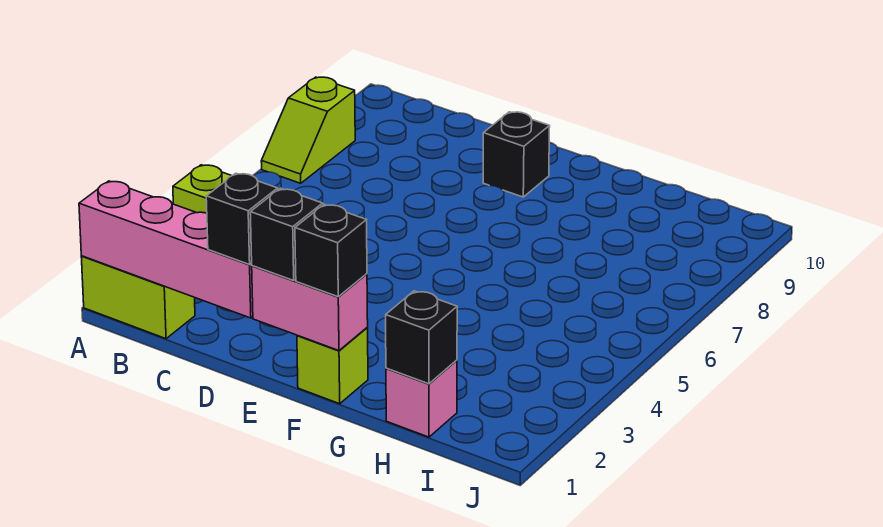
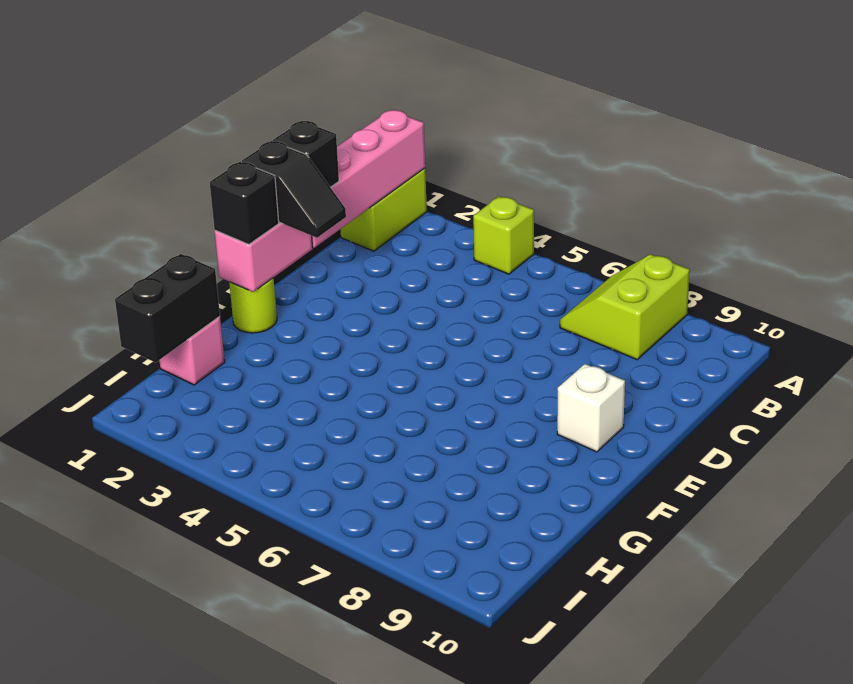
lime slope A7:A8 level 1 top 8 -> lime slope A7:B8 level 1 top 8
black brick E9 level 1 -> white brick E9 level 1
lime brick F1 level 1 -> lime round brick F1 level 1
black brick H1 level 2 -> black brick H1:I1 level 2

